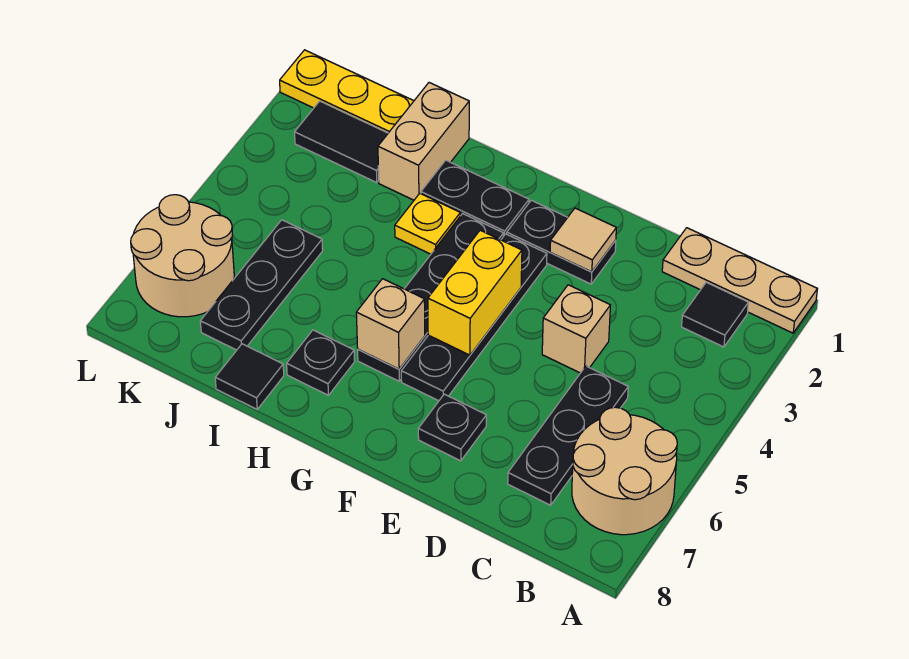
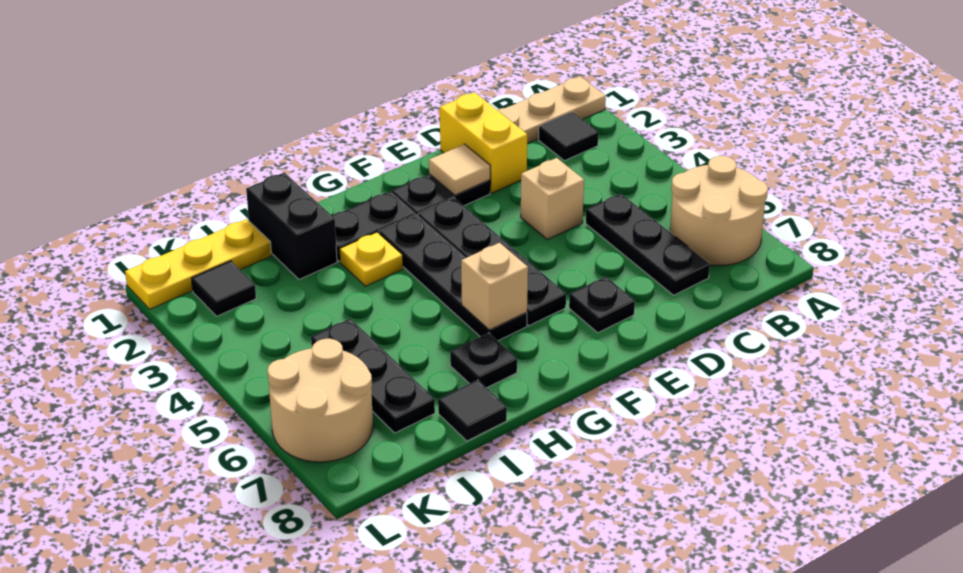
yellow brick F4:F5 level 2 -> yellow brick D1:D2 level 1
tan brick I1:I2 level 1 -> black brick I1:I2 level 1
black tile J2:K2 level 1 -> black tile K2 level 1

